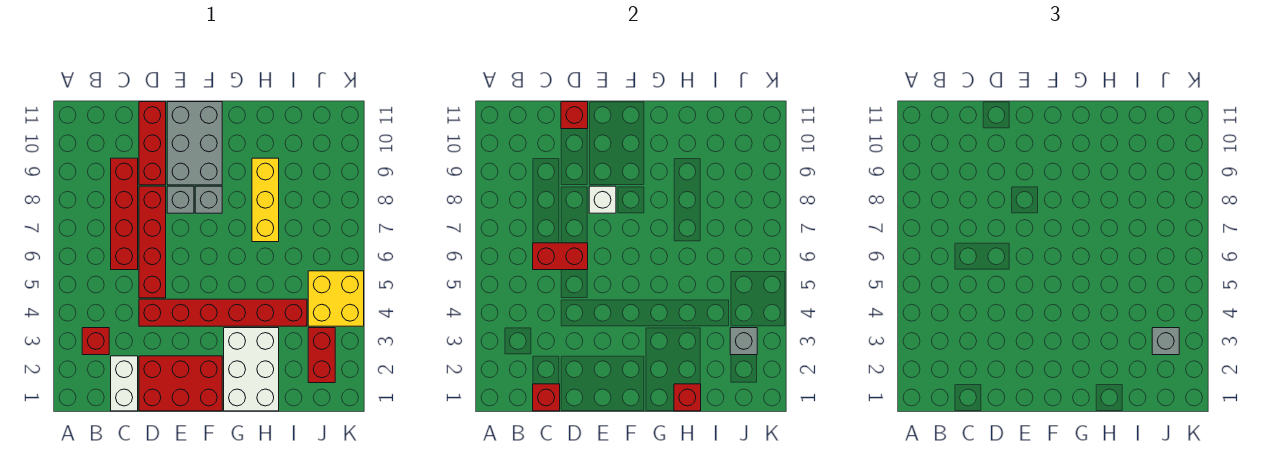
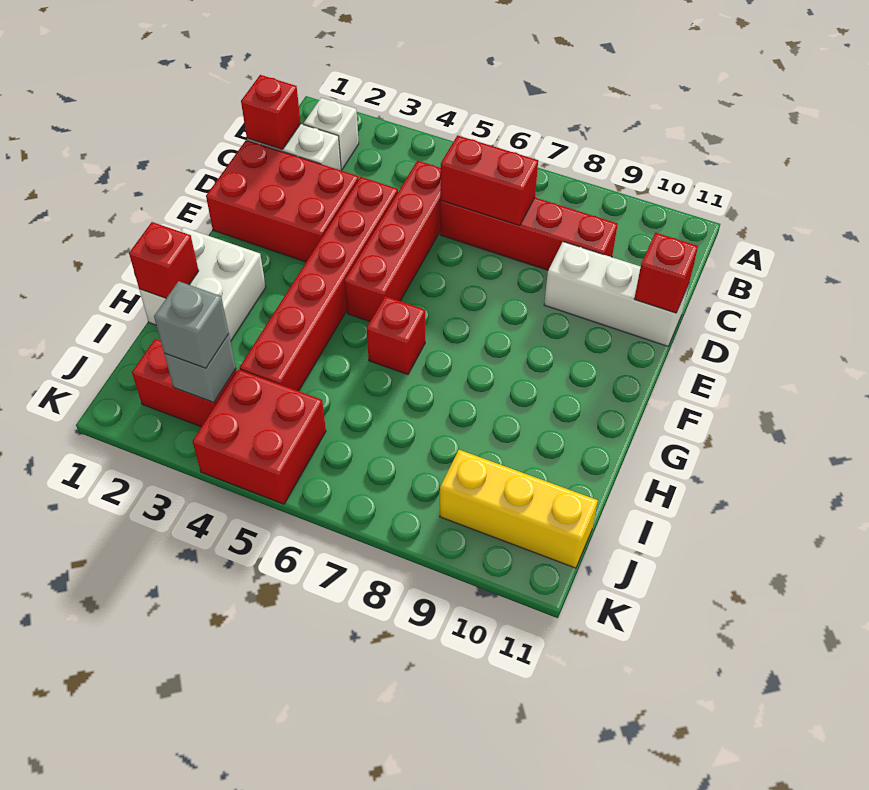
red brick B3 level 1 -> red brick G6 level 1
red brick C6:D6 level 2 -> red brick C6:C7 level 2
red brick D1:F2 level 1 -> red brick D1:E3 level 1
red brick D5:D8 level 1 -> red brick C5:F5 level 1
red brick D9:D11 level 1 -> white brick D9:D11 level 1
grey brick E8 level 1 -> none
white brick E8 level 2 -> white brick B2 level 1
grey brick E9:F11 level 1 -> none
grey brick F8 level 1 -> none
white brick G1:H3 level 1 -> white brick G1:H2 level 1
yellow brick H7:H9 level 1 -> yellow brick J9:J11 level 1
yellow brick J4:K5 level 1 -> red brick J4:K5 level 1

